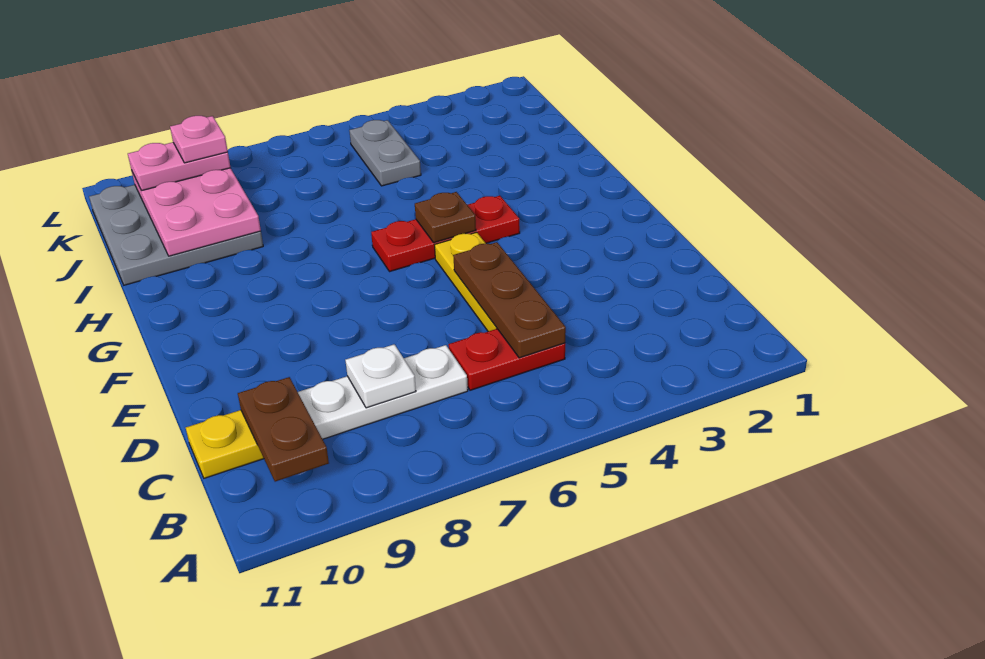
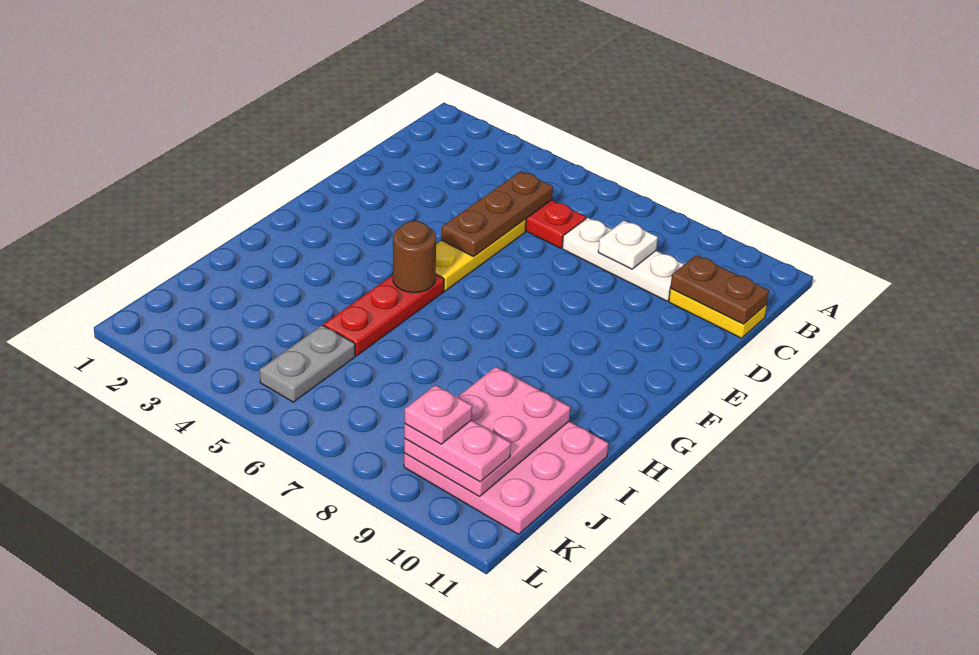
brown plate B10:C10 level 2 -> brown plate C10:C11 level 2
red plate G4:G6 level 1 -> red plate G5:I5 level 1
brown plate G5 level 2 -> brown round brick G5 level 2
grey plate I9:K11 level 1 -> pink plate I9:K11 level 1

